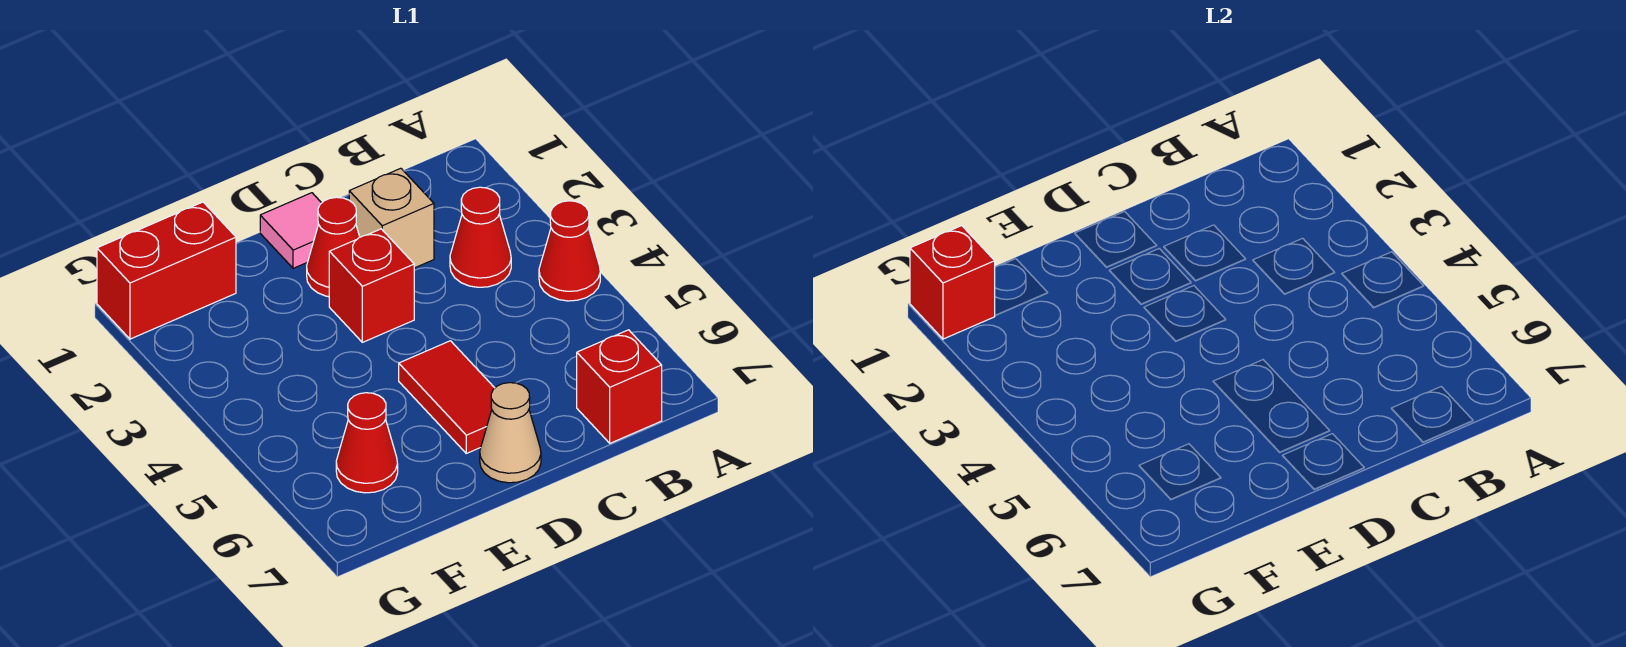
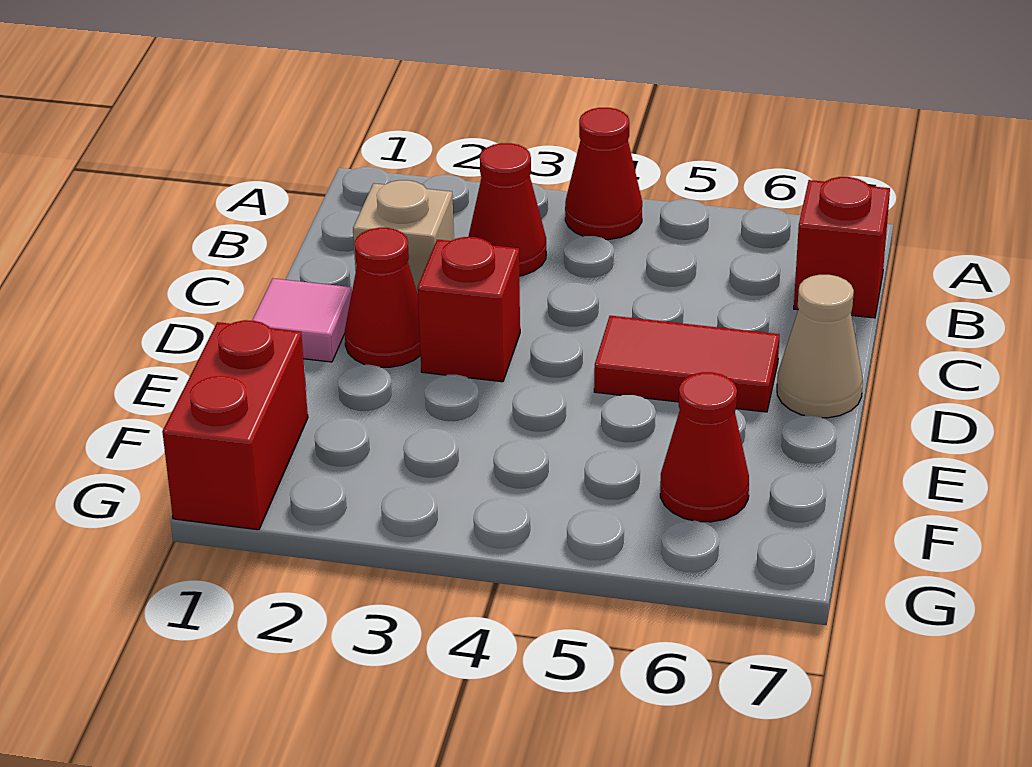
red brick G1 level 2 -> none

